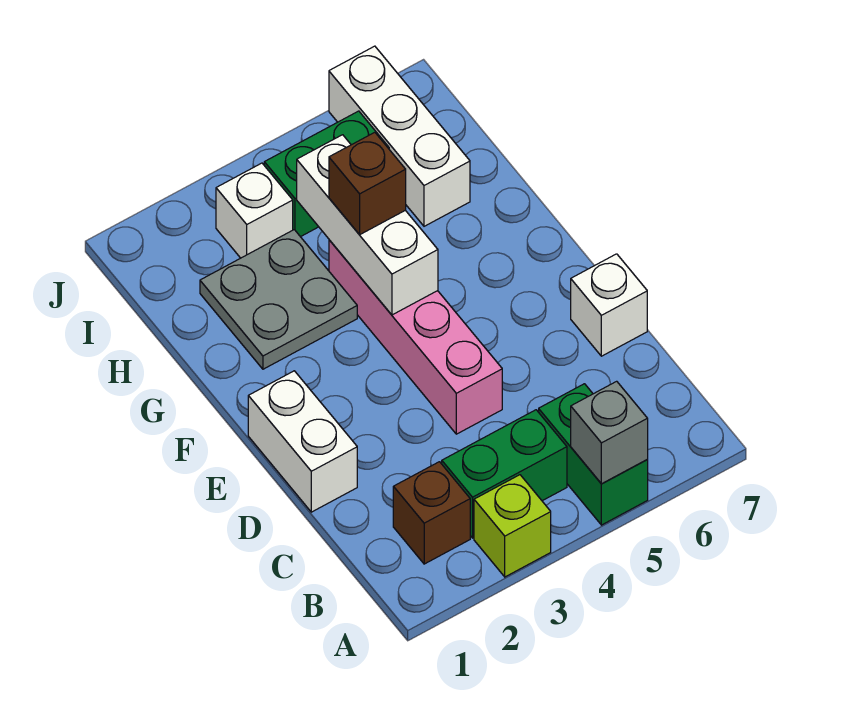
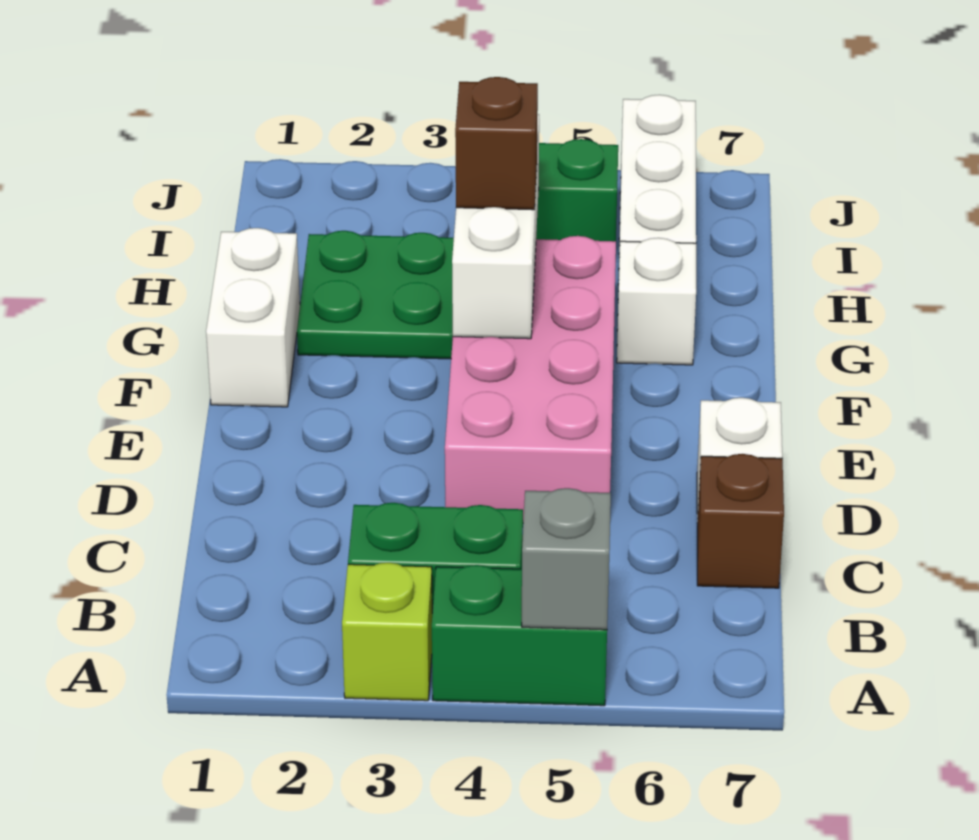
green brick A5:B5 level 1 -> green brick A4:A5 level 1
brown brick B2 level 1 -> brown brick C7 level 1
white brick D1:E1 level 1 -> white brick F1:G1 level 1
pink brick D4:G4 level 1 -> pink brick D4:G5 level 1
grey plate G2:H3 level 1 -> green plate G2:H3 level 1
white brick I3 level 1 -> white brick G6 level 1

